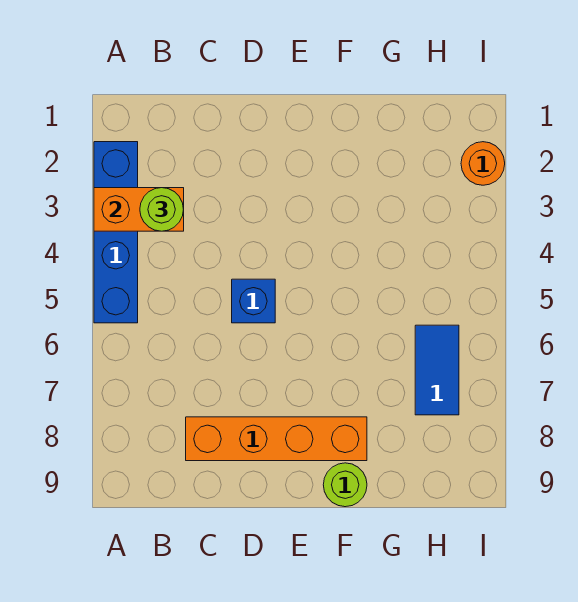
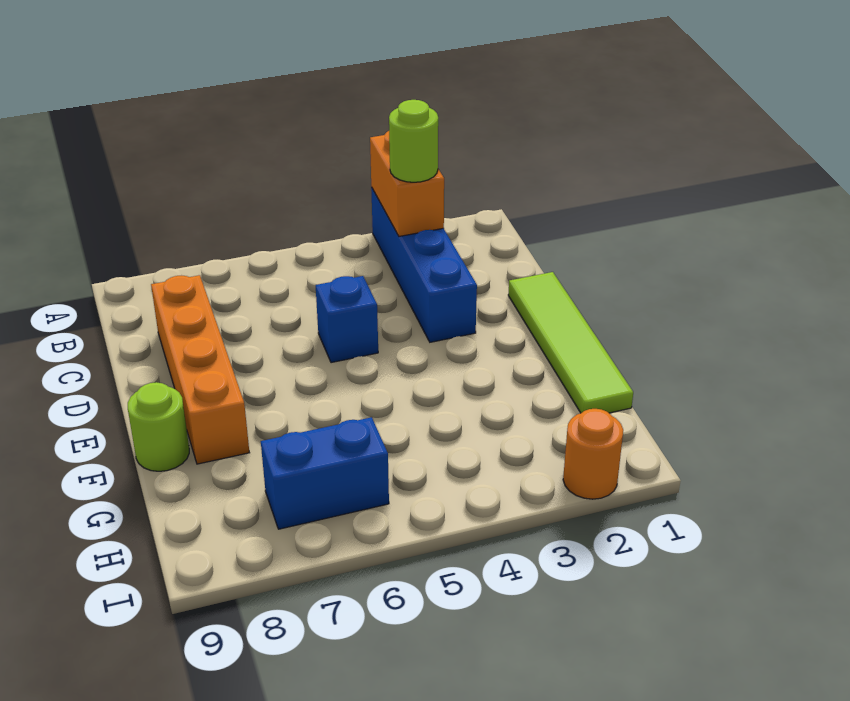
blue brick A2:A5 level 1 -> blue brick A3:D3 level 1
none -> lime tile D1:G1 level 1
blue tile H6:H7 level 1 -> blue brick H6:H7 level 1

